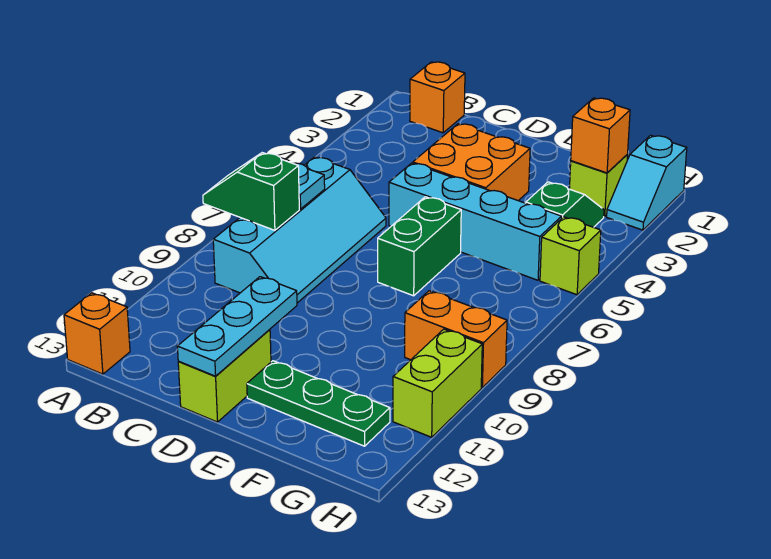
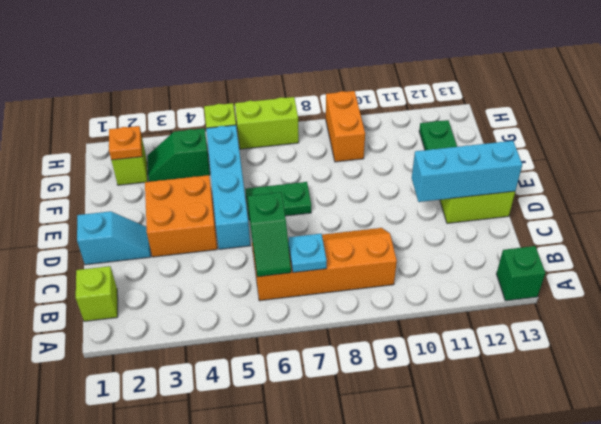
green slope A8:B8 level 2 top B -> green slope B6:C6 level 2 top C
orange brick A13 level 1 -> green brick A13 level 1
orange brick B1 level 1 -> lime brick B1 level 1
cyan slope B6:C9 level 1 top B -> orange slope B6:C9 level 1 top B
cyan plate D11:D13 level 2 -> cyan brick D11:D13 level 2
green brick E6:E7 level 1 -> green plate E6:E7 level 1
orange brick G2 level 2 -> orange plate G2 level 2
cyan slope H1:H2 level 1 top 1 -> cyan slope D1:D2 level 1 top 1
lime brick H10:H11 level 1 -> lime brick H6:H7 level 1

